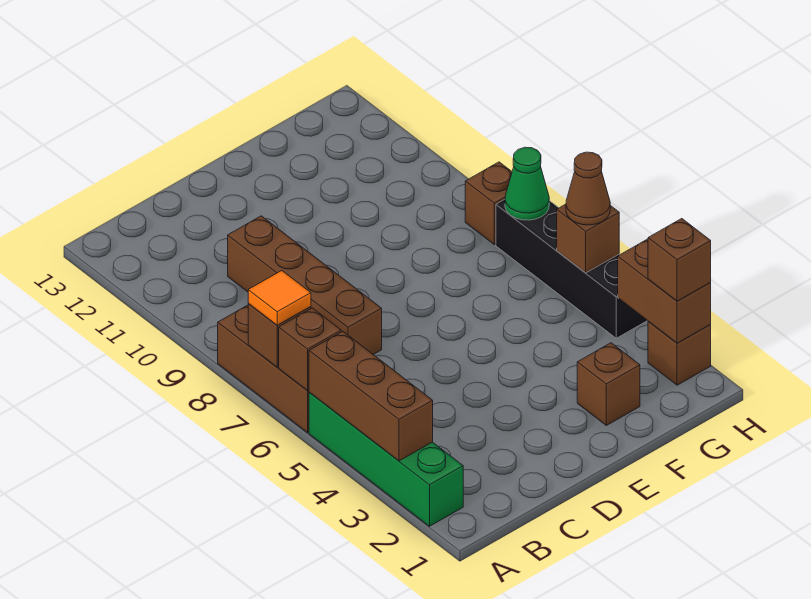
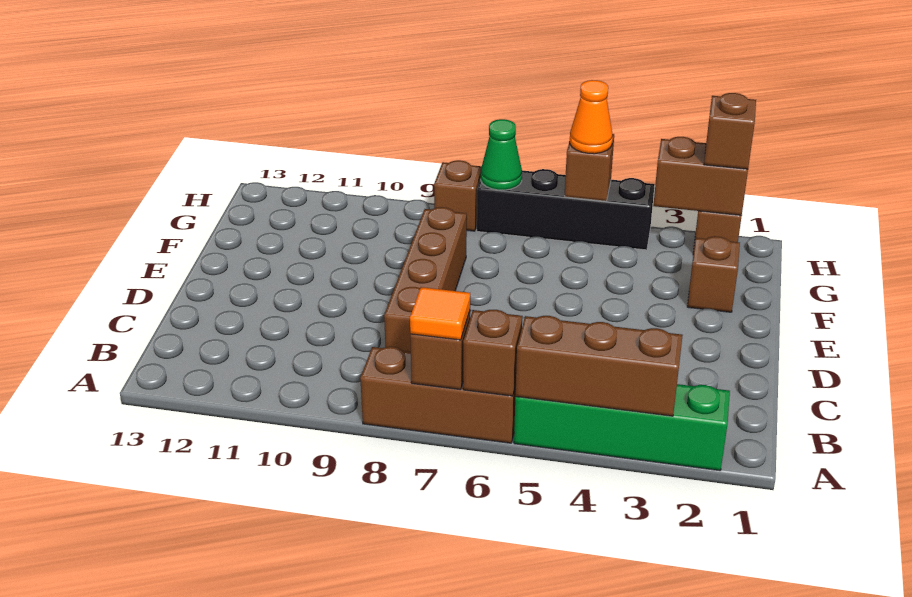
brown brick C7:C10 level 1 -> brown brick C8:F8 level 1
brown cone H5 level 3 -> orange cone H5 level 3

